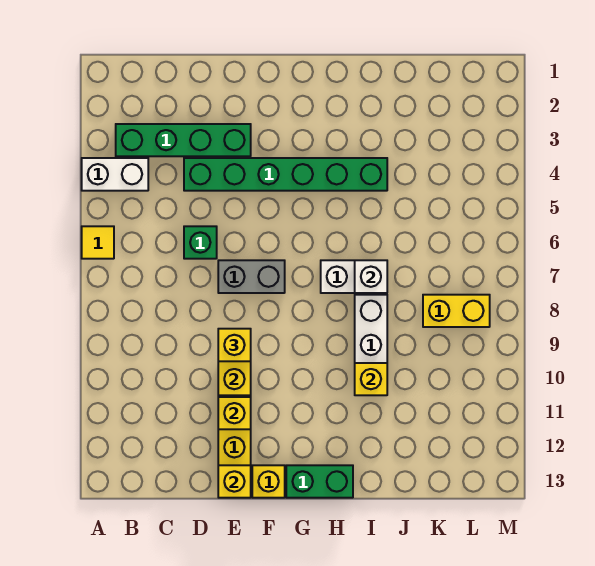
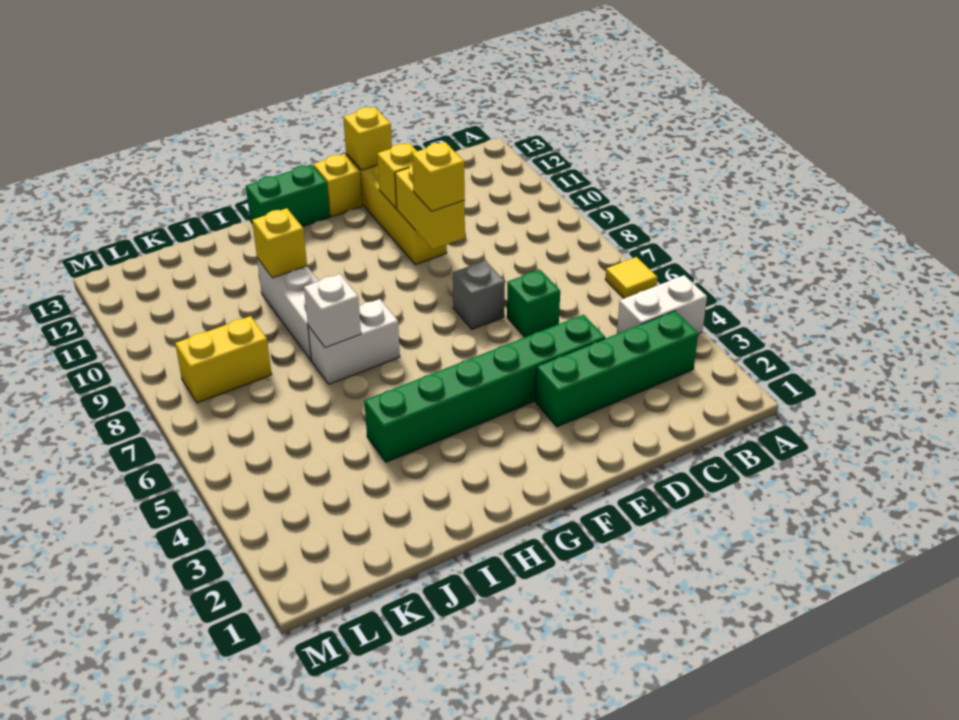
grey brick E7:F7 level 1 -> grey brick E7 level 1

